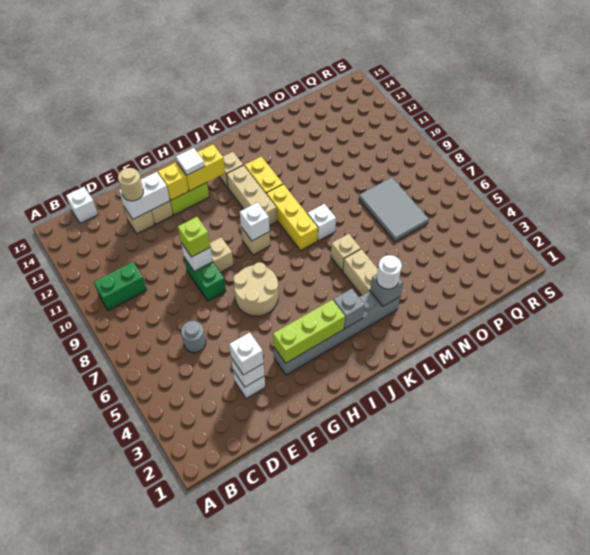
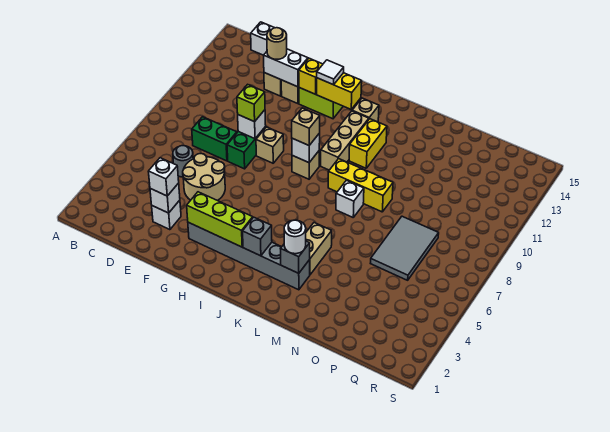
green brick B10:C10 level 1 -> green brick D8:E8 level 1
tan round brick G6:H7 level 1 -> tan round brick E5:F6 level 1
yellow brick K8:K10 level 1 -> yellow brick K9:M9 level 1
tan brick L6 level 1 -> tan brick I9 level 3

